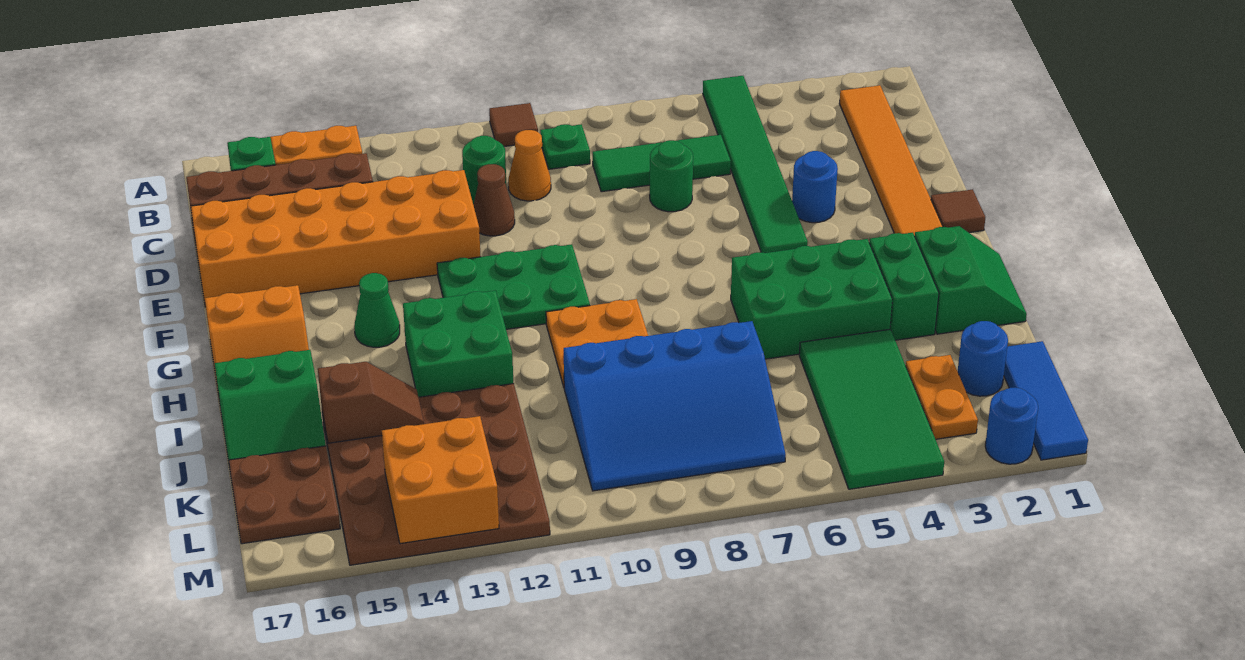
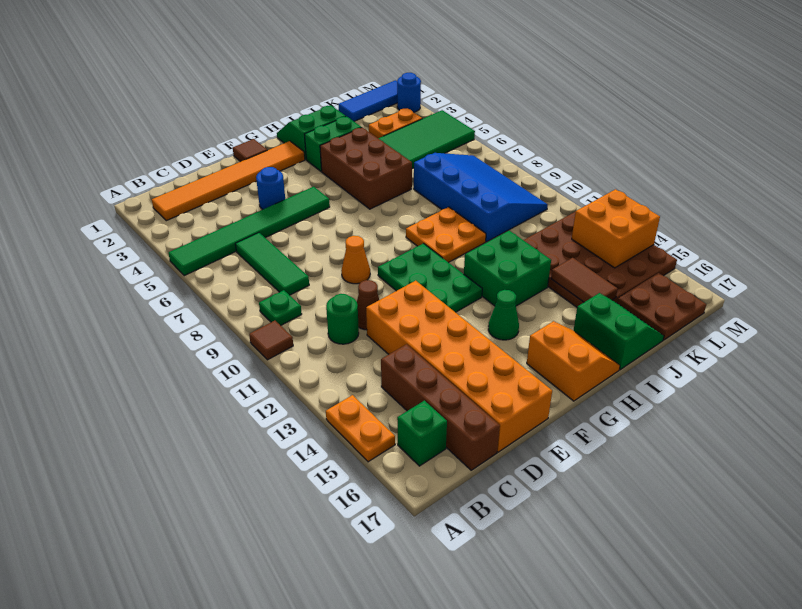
orange cone C10 level 1 -> orange cone E9 level 1
green round brick D7 level 1 -> none
green brick H4:I6 level 1 -> brown brick H4:I6 level 1
brown slope J14:J15 level 2 top 15 -> brown tile J14:J15 level 2
blue round brick K2 level 1 -> none

